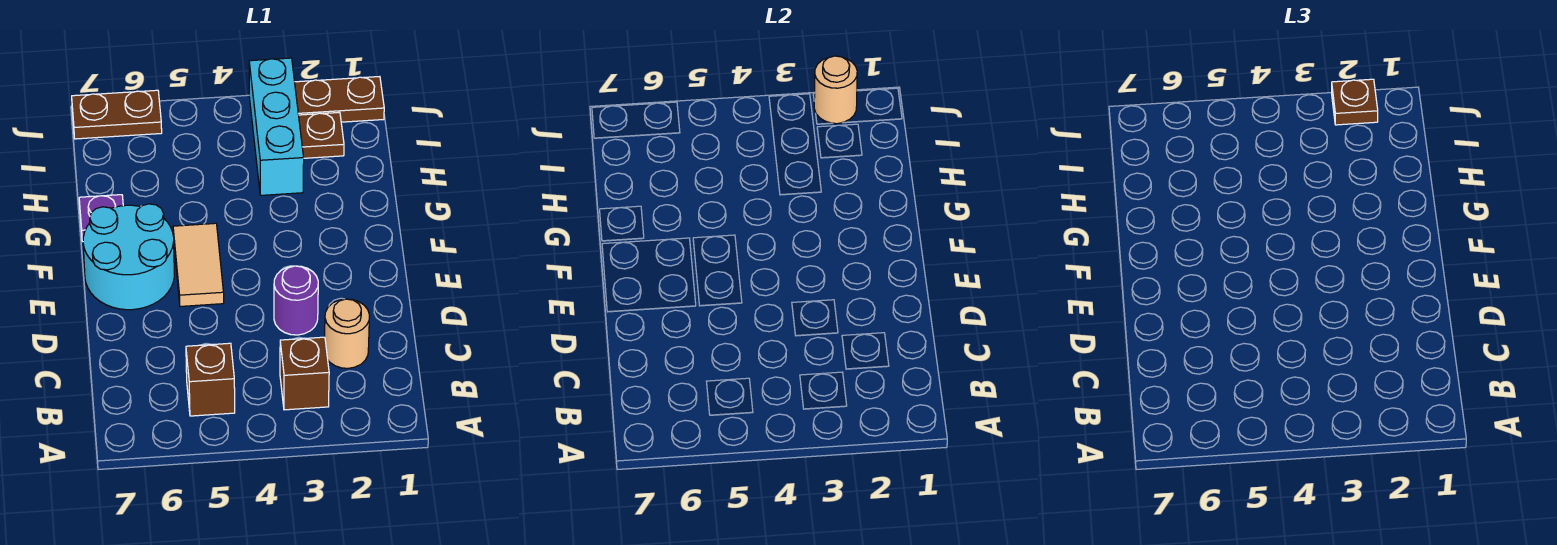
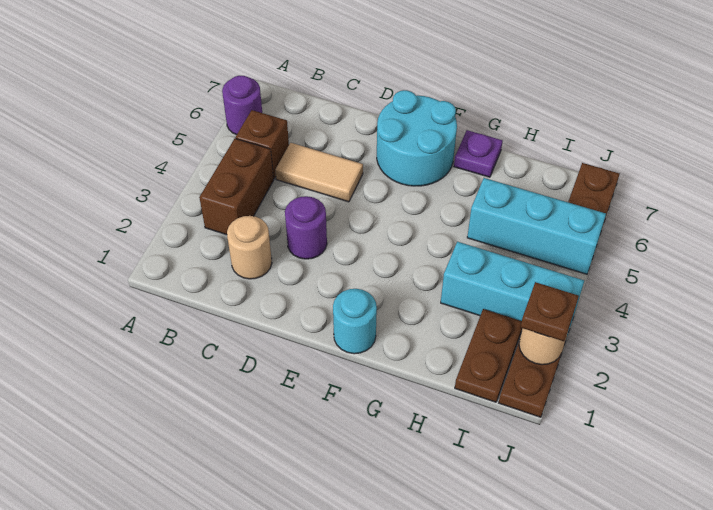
none -> purple round brick A6 level 1
brown brick B3 level 1 -> brown brick B3:B4 level 1
tan tile E5:F5 level 1 -> tan tile C5:D5 level 1
none -> cyan round brick F1 level 1
none -> cyan brick H5:J5 level 1
brown plate I2 level 1 -> brown plate I1:I2 level 1

